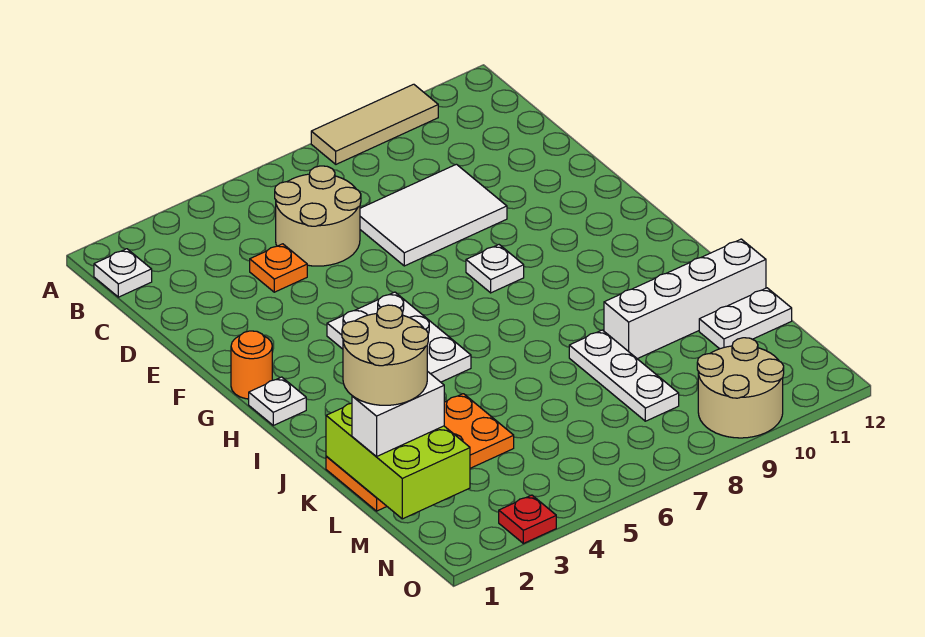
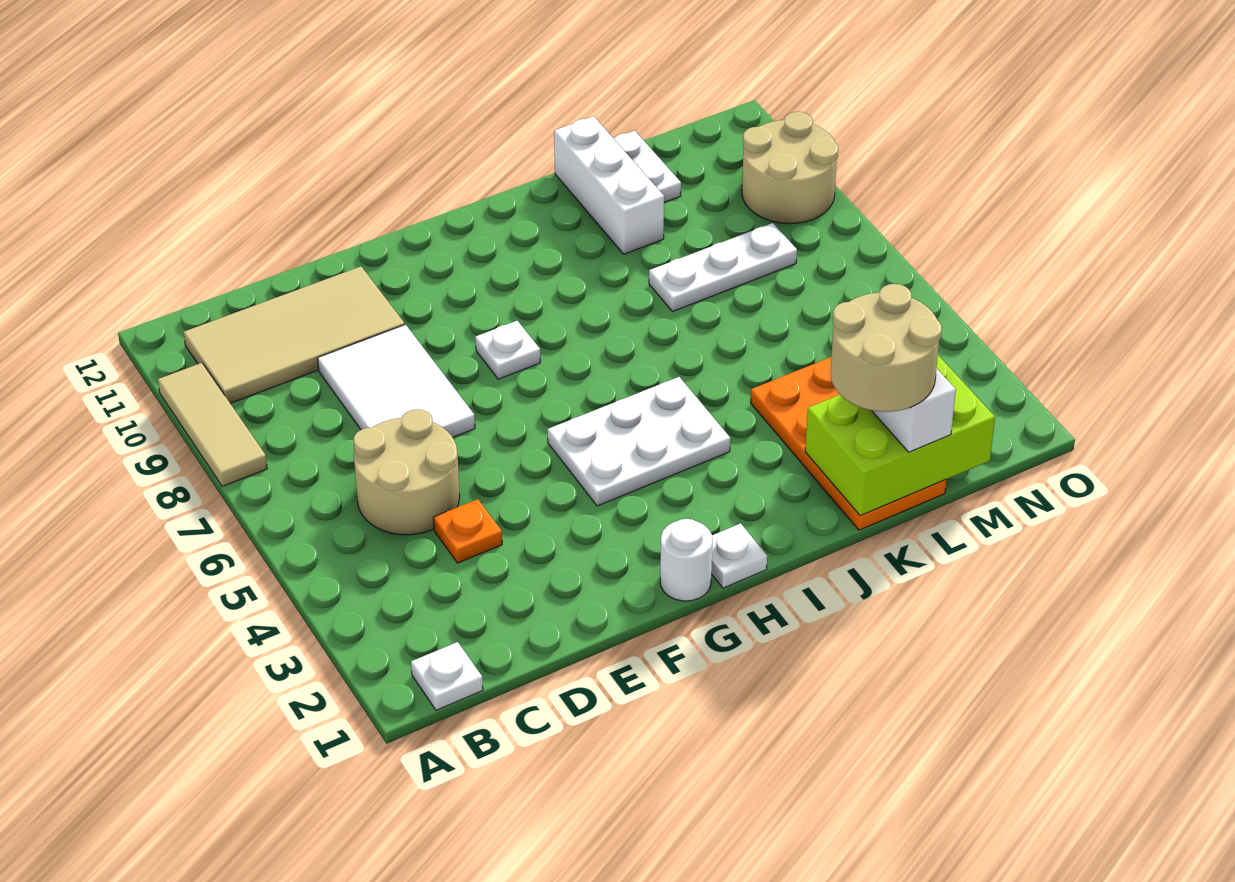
none -> tan tile B10:E11 level 1
orange round brick G1 level 1 -> white round brick G1 level 1
white brick K9:K12 level 1 -> white brick K10:K12 level 1
red plate O3 level 1 -> none

